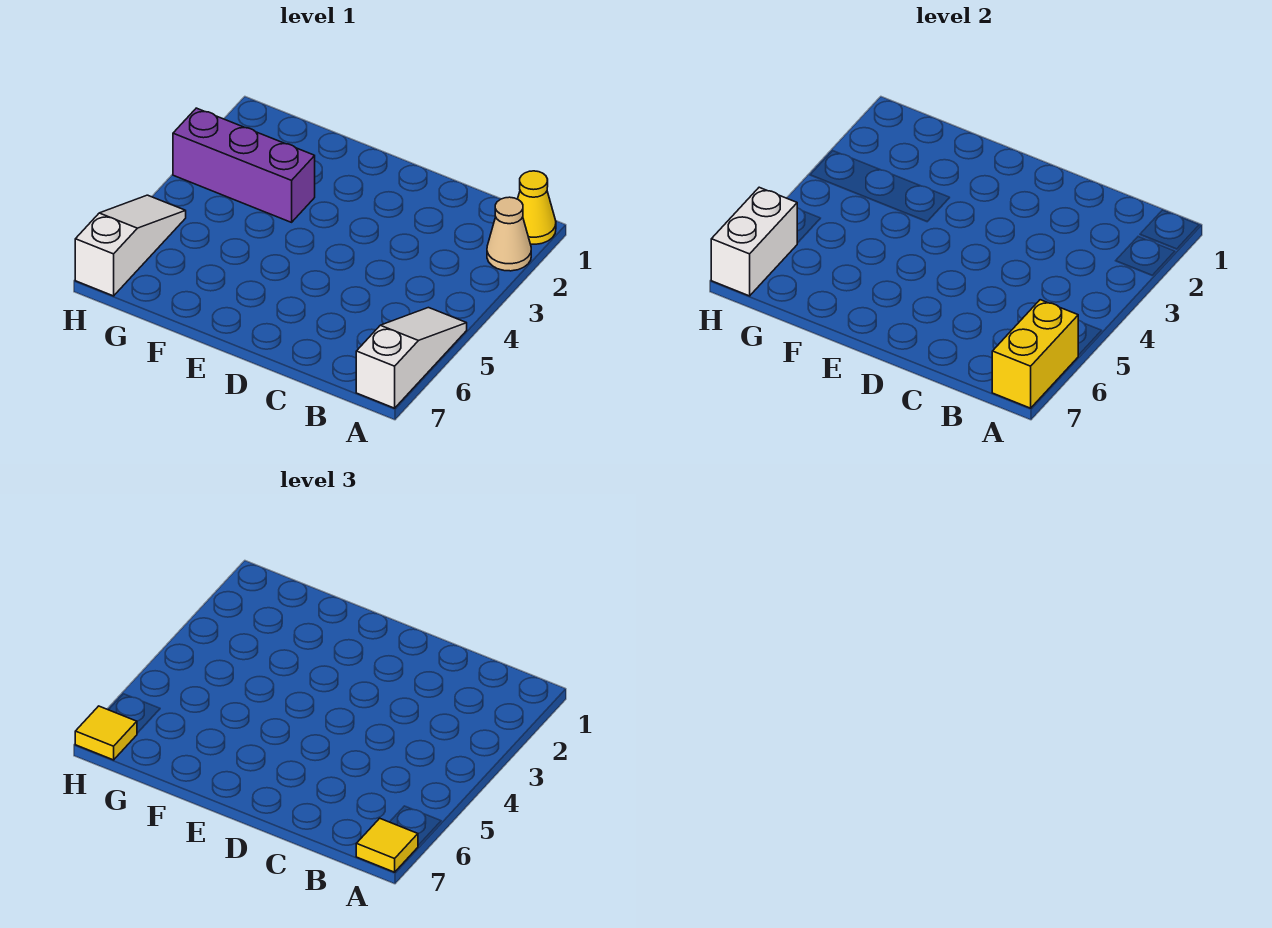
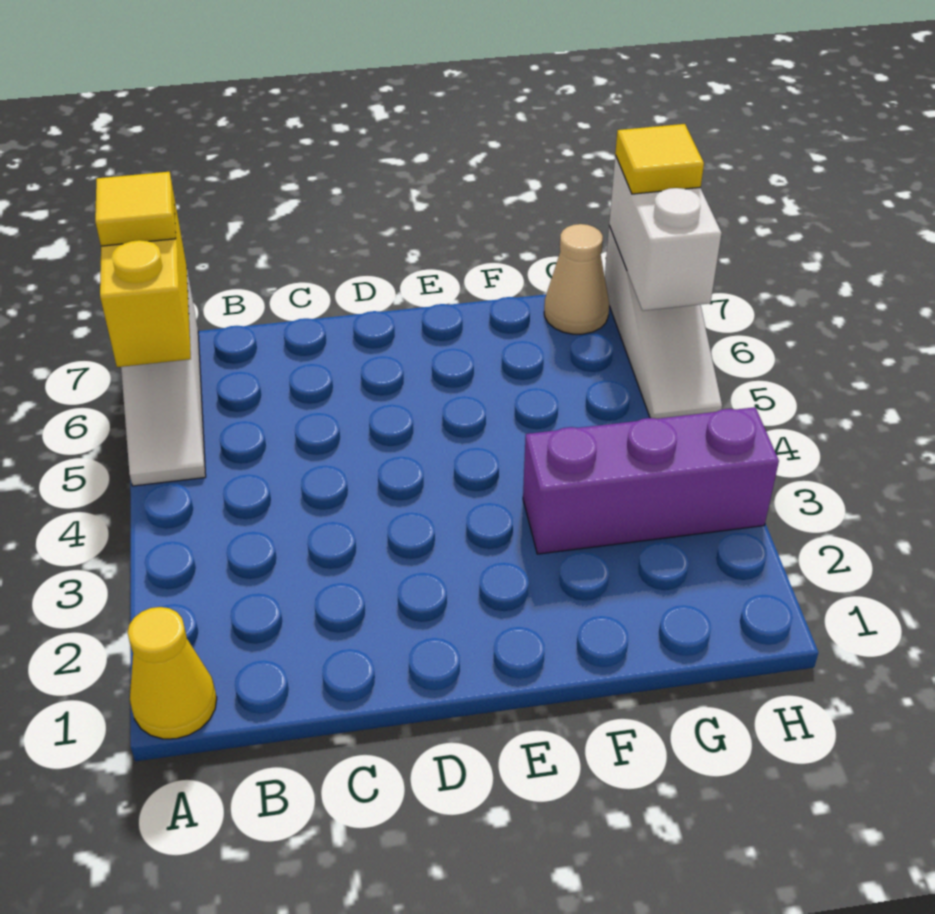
tan cone A2 level 1 -> tan cone G7 level 1

